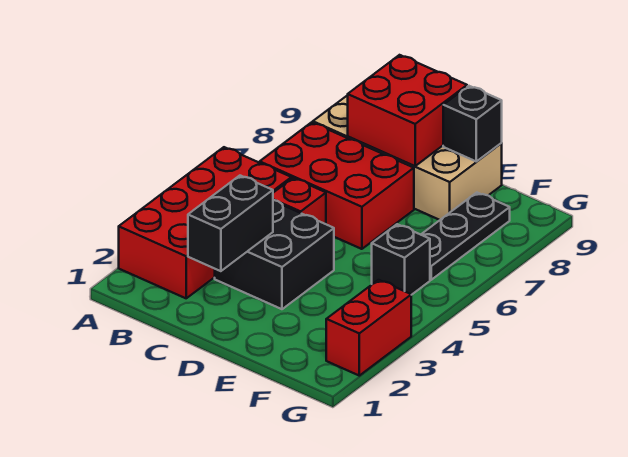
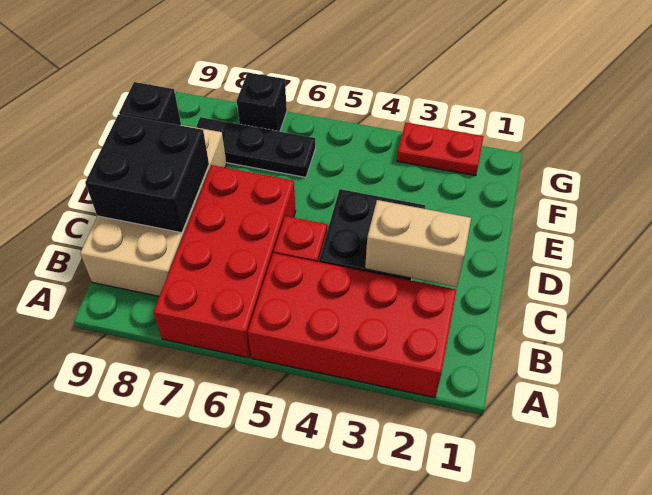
red brick B6:D7 level 1 -> red brick A6:D7 level 1
black brick C2:C3 level 2 -> tan brick C2:C3 level 2
red brick C8:D9 level 2 -> black brick C8:D9 level 2
black brick F5 level 1 -> black brick G7 level 1
red brick G2:G3 level 1 -> red plate G2:G3 level 1

